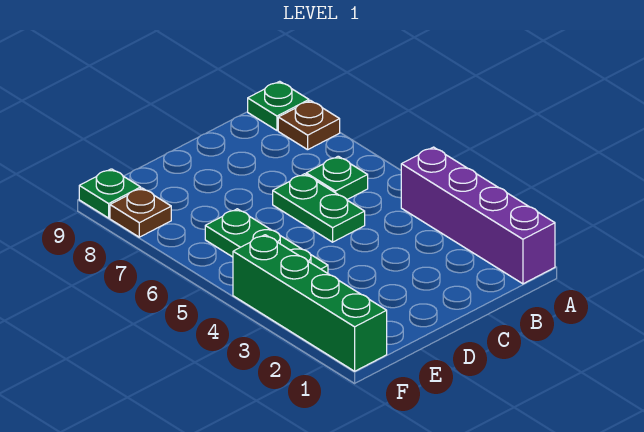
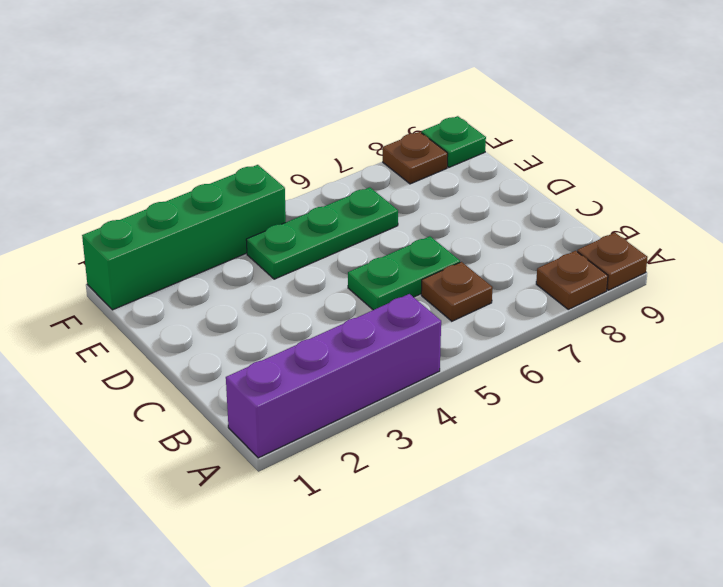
green plate A9 level 1 -> brown plate A9 level 1
green plate B6 level 1 -> brown plate B6 level 1

